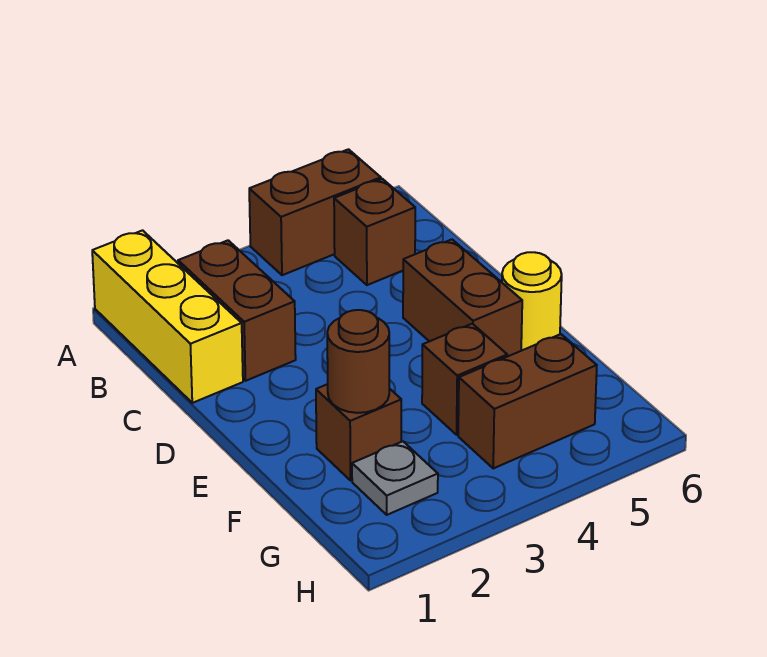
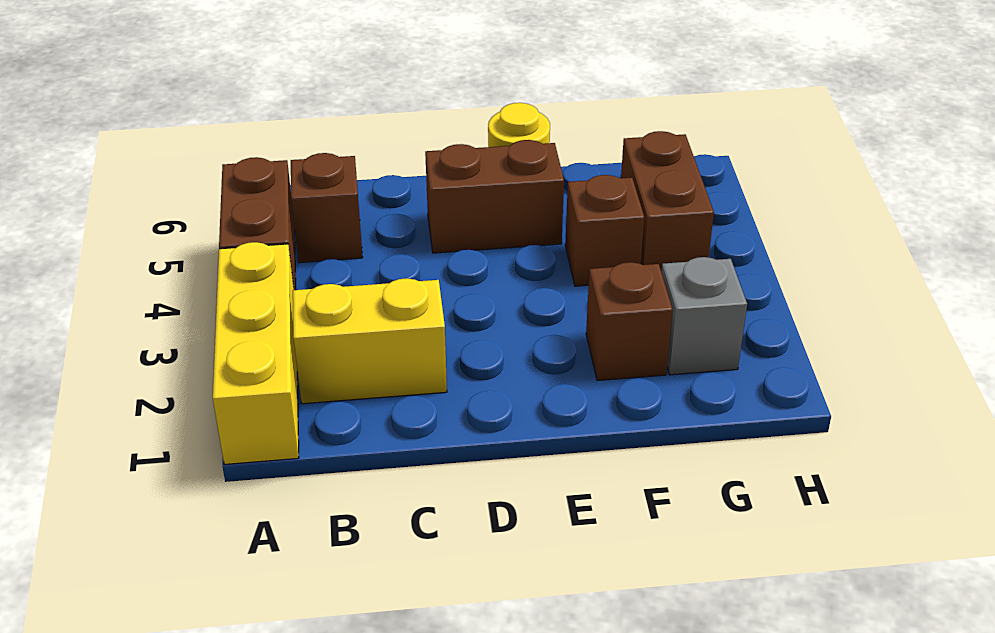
yellow brick A1:C1 level 1 -> yellow brick A1:A3 level 1
brown brick B2:C2 level 1 -> yellow brick B2:C2 level 1
brown round brick F2 level 2 -> none
grey plate G2 level 1 -> grey brick G2 level 1

